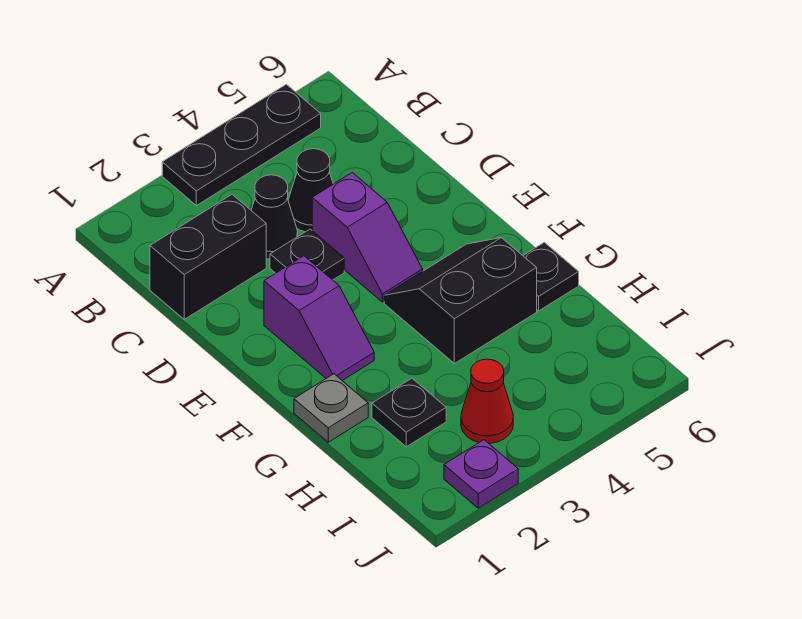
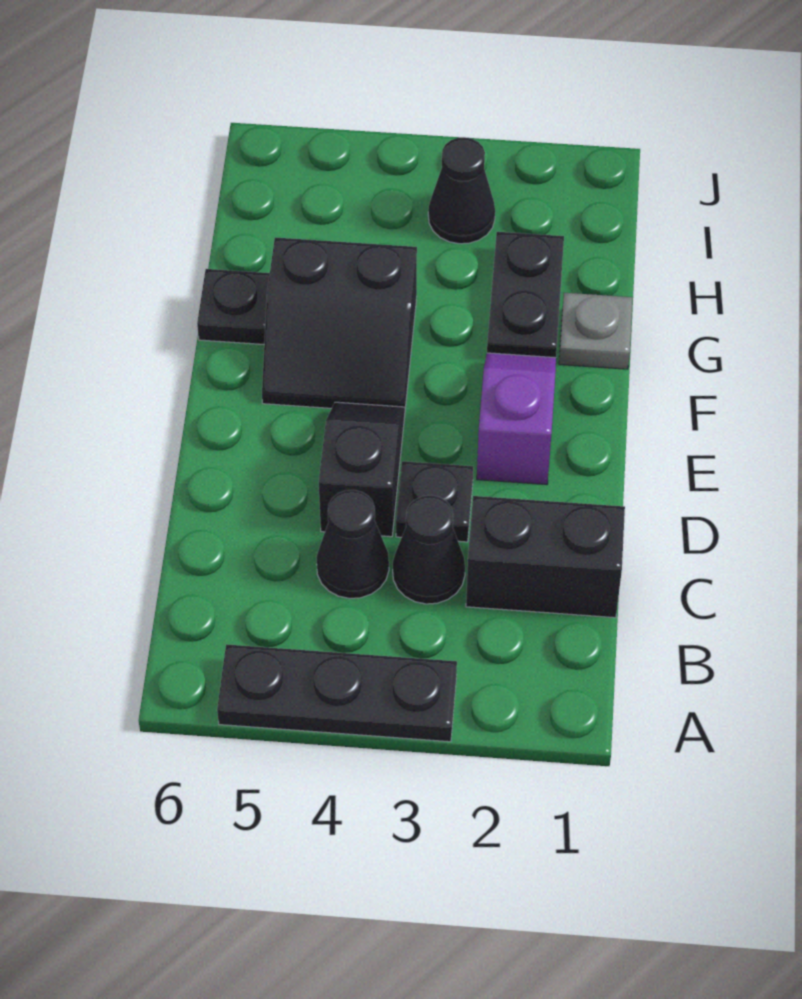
purple slope D4:E4 level 1 top D -> black slope D4:E4 level 1 top D
black plate H2 level 1 -> black plate G2:H2 level 1
red cone I3 level 1 -> black cone I3 level 1
purple plate J2 level 1 -> none

